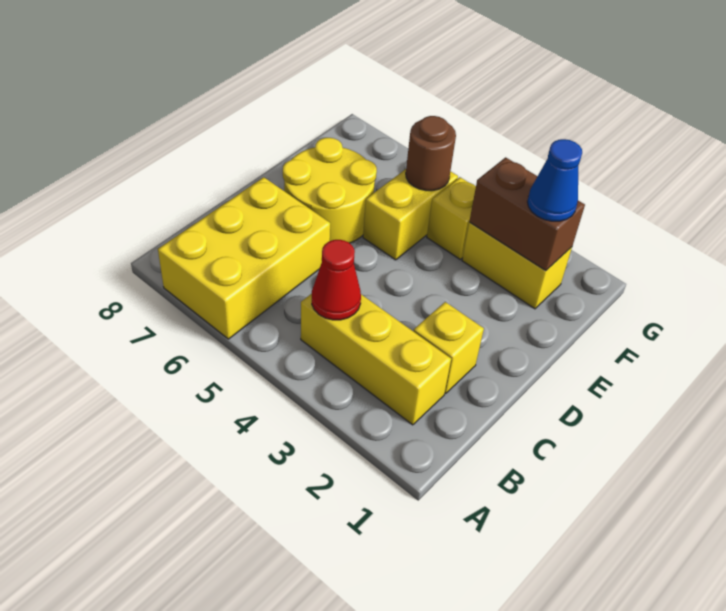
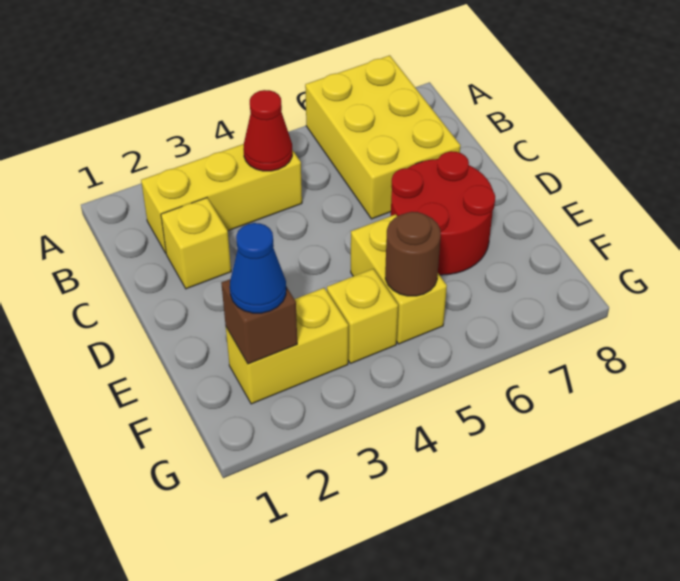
yellow round brick D6:E7 level 1 -> red round brick D6:E7 level 1
brown brick F2:F3 level 2 -> brown brick F2 level 2

